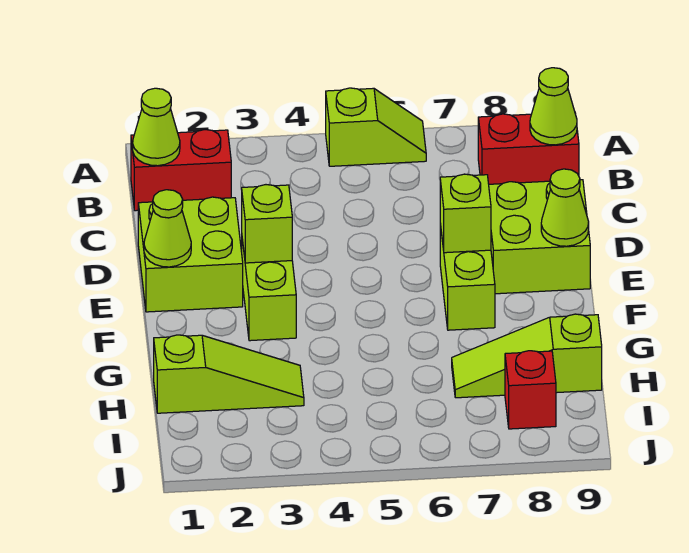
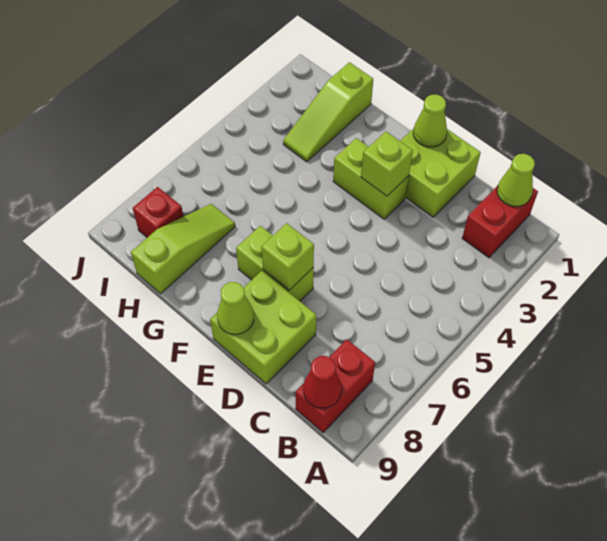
lime slope A5:A6 level 1 top 5 -> none
lime cone B9 level 2 -> red cone B9 level 2

